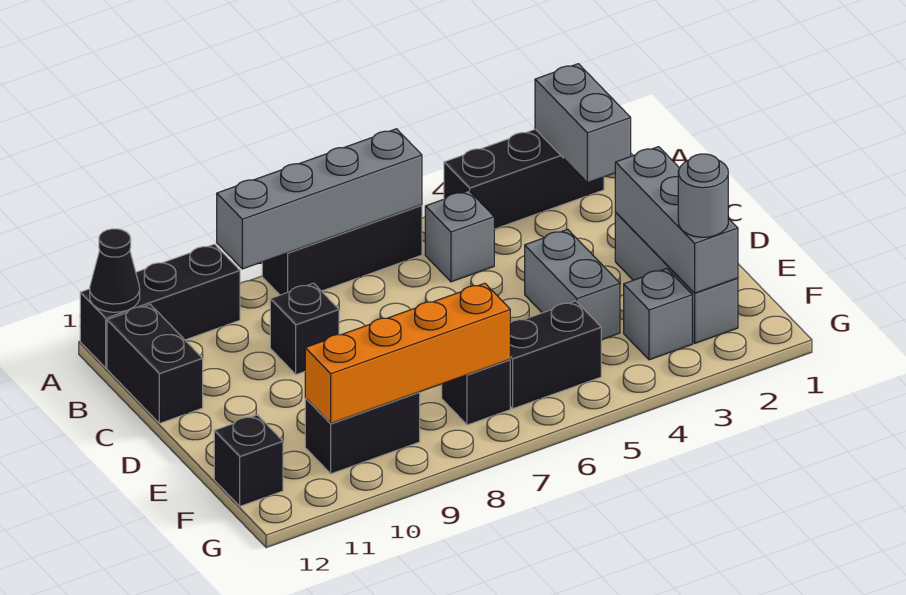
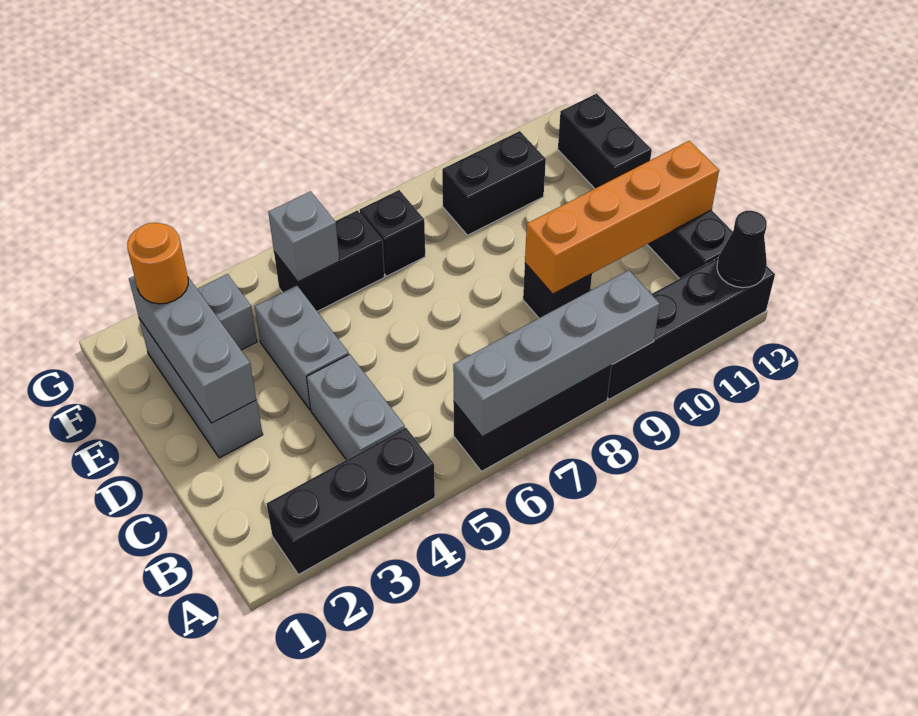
grey brick A2:B2 level 2 -> grey brick B4:C4 level 1
black brick A10:A12 level 1 -> black brick A9:A12 level 1
grey brick B5 level 1 -> grey brick F5 level 2
grey round brick F2 level 3 -> orange round brick F2 level 3
orange brick F7:F10 level 2 -> orange brick C9:C12 level 2
black brick F12 level 1 -> black brick E12:F12 level 1

